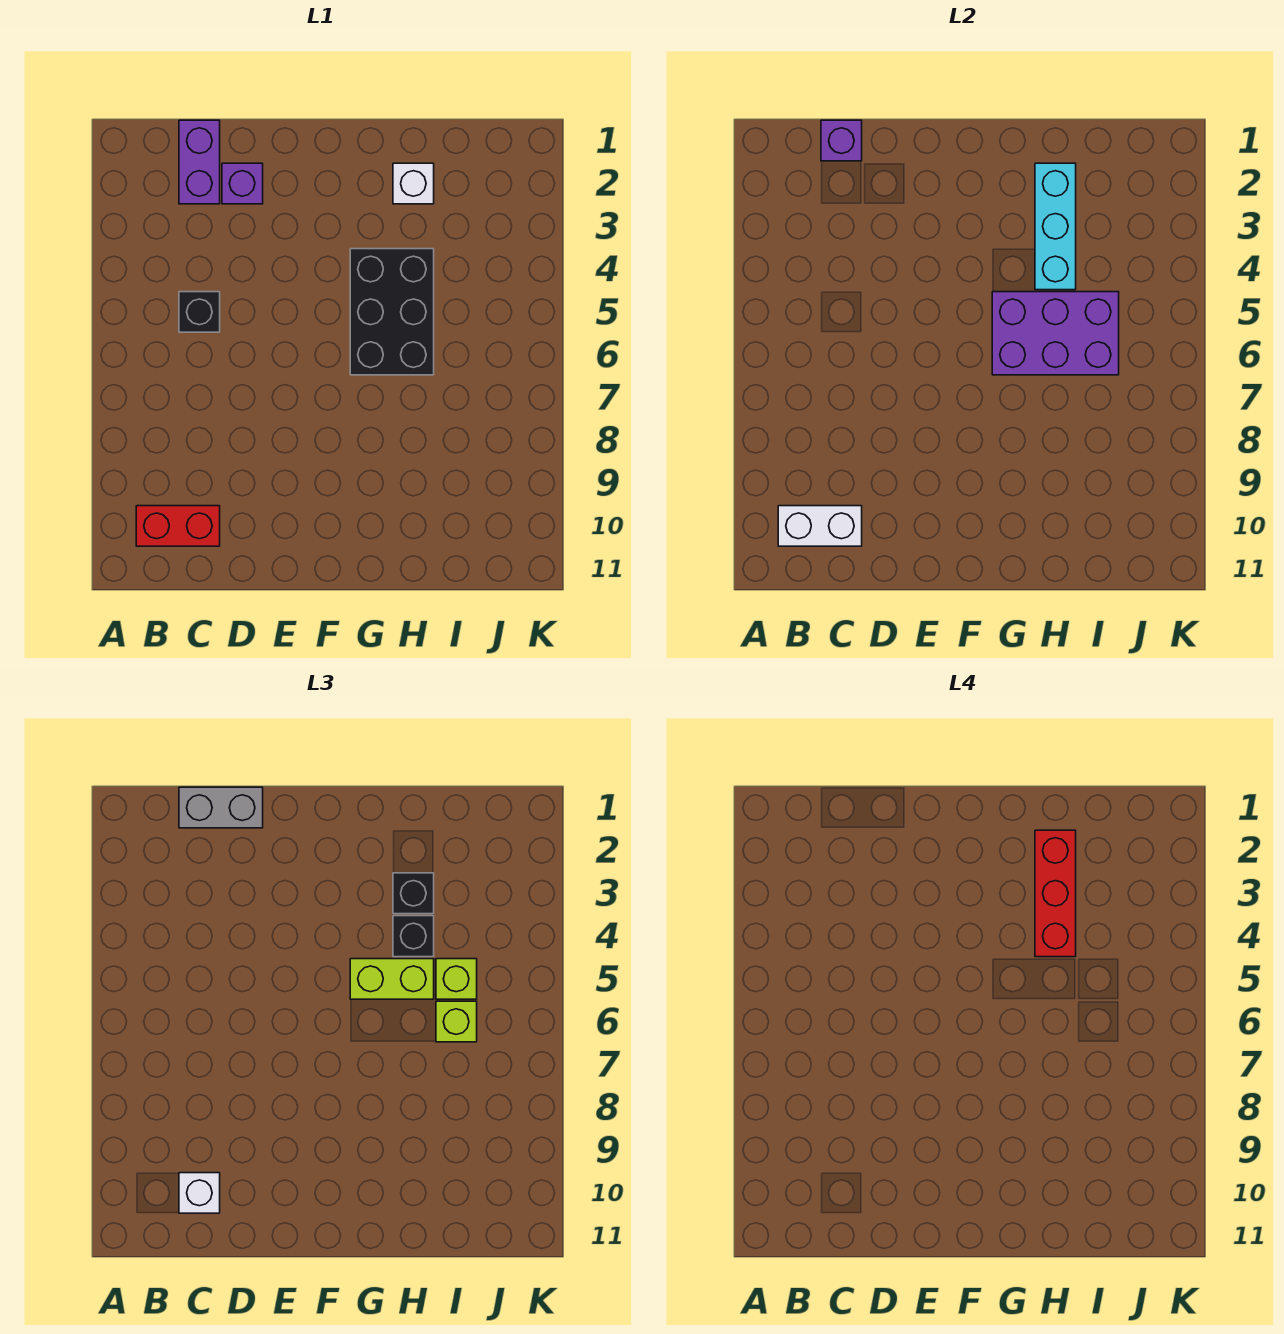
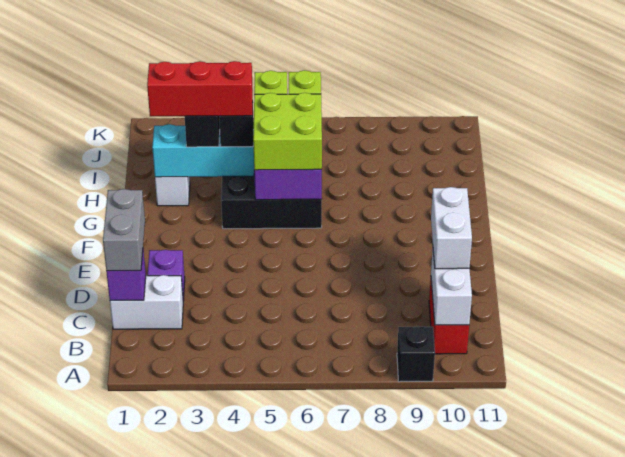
purple brick C1:C2 level 1 -> white brick C1:C2 level 1
black brick C5 level 1 -> black brick A9 level 1
white brick C10 level 3 -> white brick C10:D10 level 3
lime brick G5:H5 level 3 -> lime brick G5:H6 level 3

